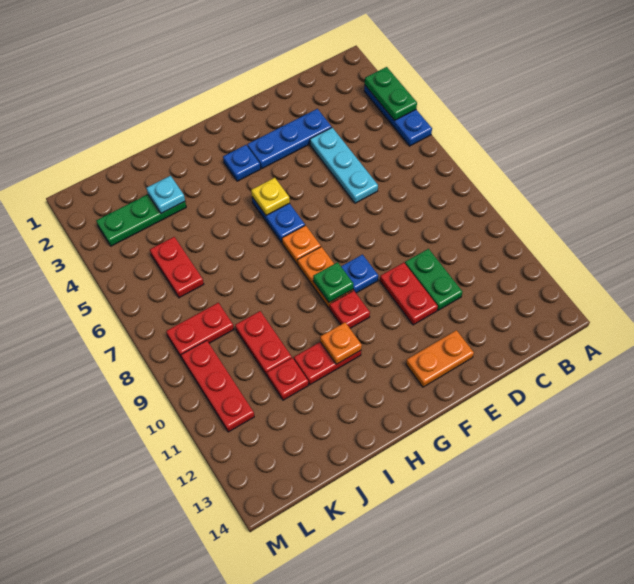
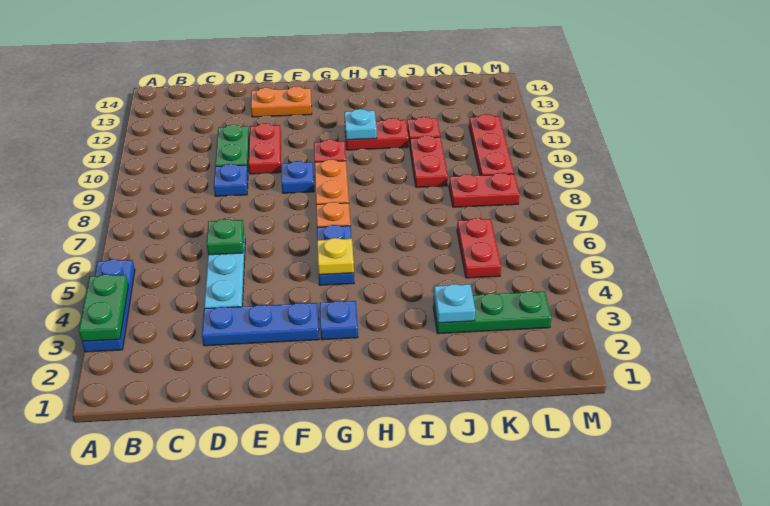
none -> blue plate D9 level 1
green plate G9 level 2 -> green plate D6 level 2
orange plate H11 level 2 -> cyan plate H11 level 2

